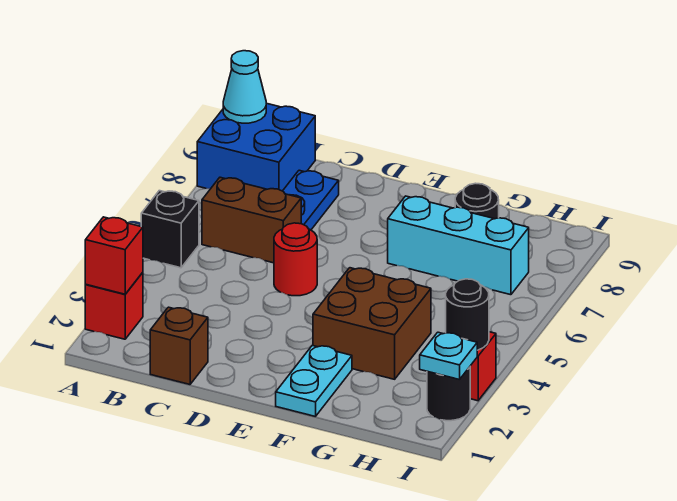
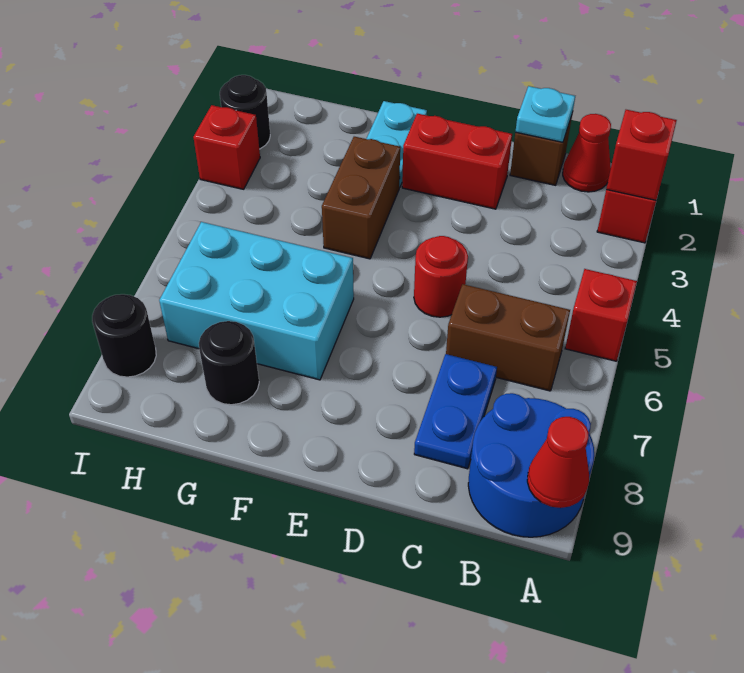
black brick A5 level 1 -> red brick A5 level 1
blue brick A8:B9 level 1 -> blue round brick A8:B9 level 1
cyan cone A9 level 2 -> red cone A9 level 2
none -> red cone B1 level 1
none -> red brick D2:E2 level 1
brown brick F3:G4 level 1 -> brown brick F3:F4 level 1
cyan brick F7:H7 level 1 -> cyan brick F6:H7 level 1
cyan plate I2 level 2 -> cyan plate C1 level 2
black round brick I3 level 2 -> black round brick I8 level 1

